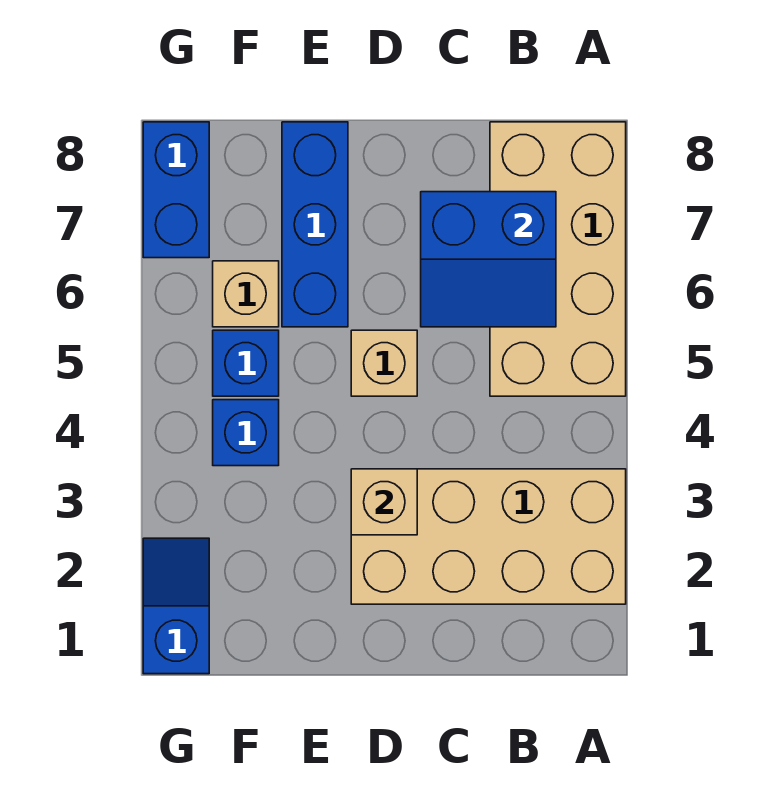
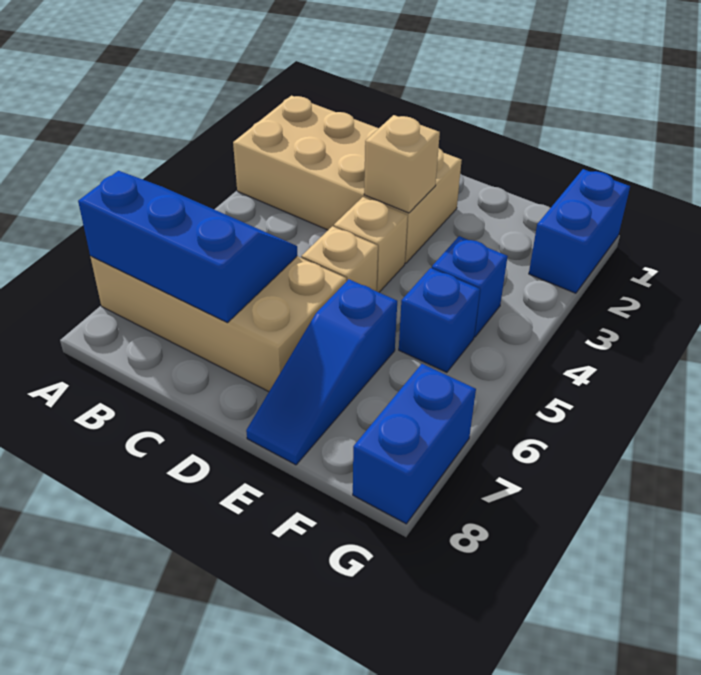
tan brick A5:B8 level 1 -> tan brick A6:D7 level 1
blue slope B6:C7 level 2 top 7 -> blue slope A6:C7 level 2 top 7
blue brick E6:E8 level 1 -> blue slope E6:E8 level 1 top 6
tan brick F6 level 1 -> tan brick D4 level 1
blue slope G1:G2 level 1 top 1 -> blue brick G1:G2 level 1

